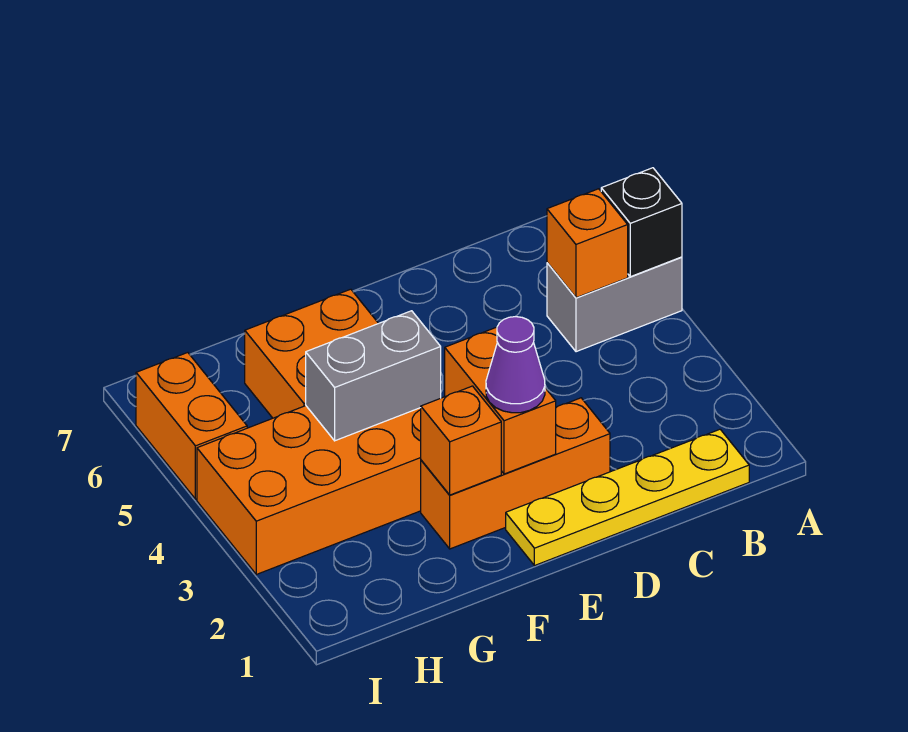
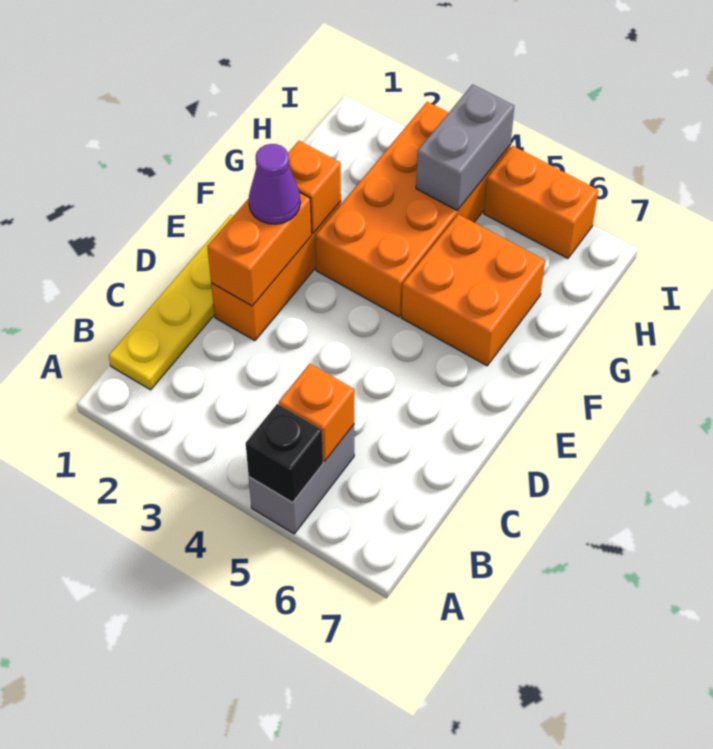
orange brick E2:E3 level 2 -> orange brick D2:E2 level 2
grey brick F4:G4 level 2 -> grey brick H4:I4 level 2

